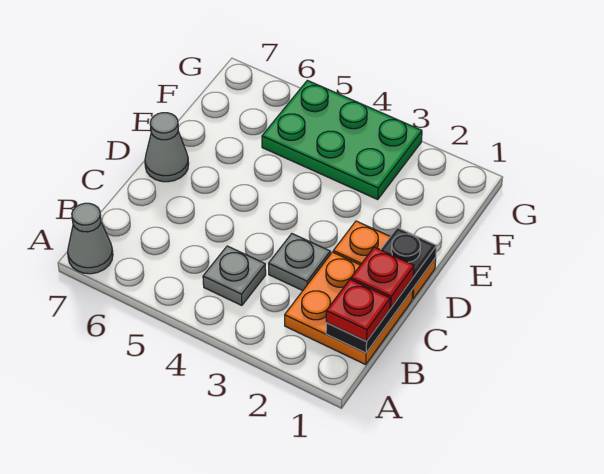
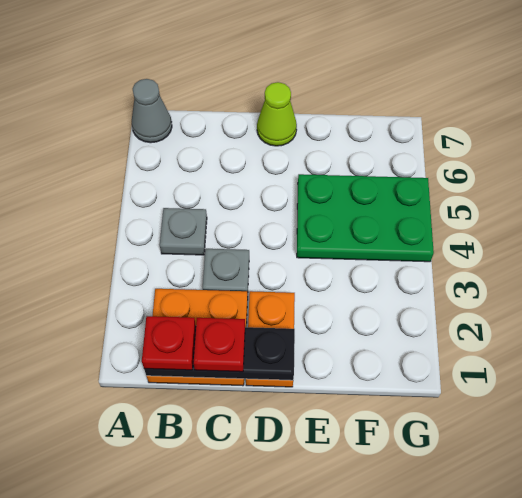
grey cone D7 level 1 -> lime cone D7 level 1
green plate F3:G5 level 1 -> green plate E4:G5 level 1

